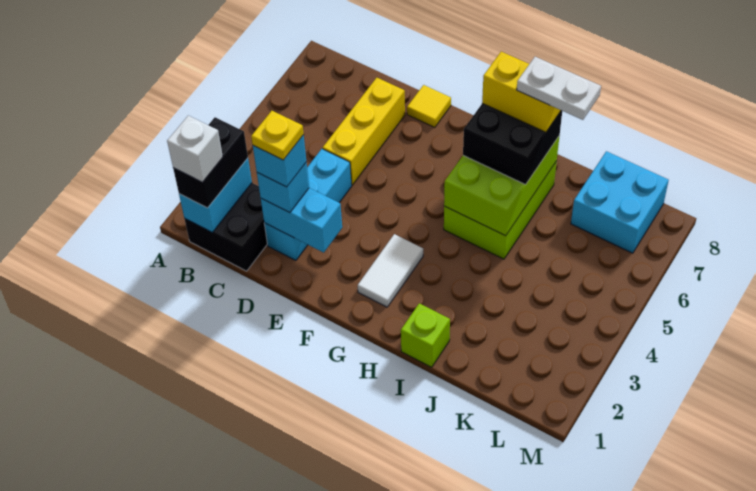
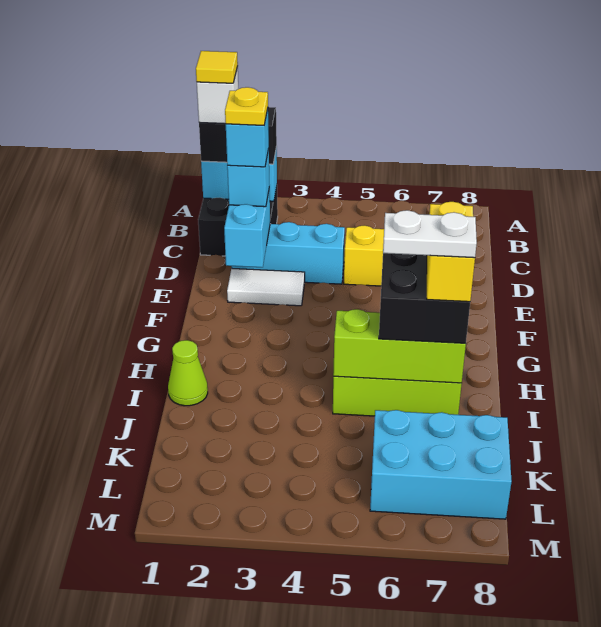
yellow tile E8 level 1 -> yellow tile B1 level 5
white tile G2:G3 level 1 -> white tile E2:E3 level 1
lime brick H5:I7 level 2 -> lime brick I5:I7 level 2
lime brick I1 level 1 -> lime cone I1 level 1
white plate I7:J7 level 5 -> white plate I6:I7 level 5
cyan brick K7:L8 level 1 -> cyan brick K6:L8 level 1

